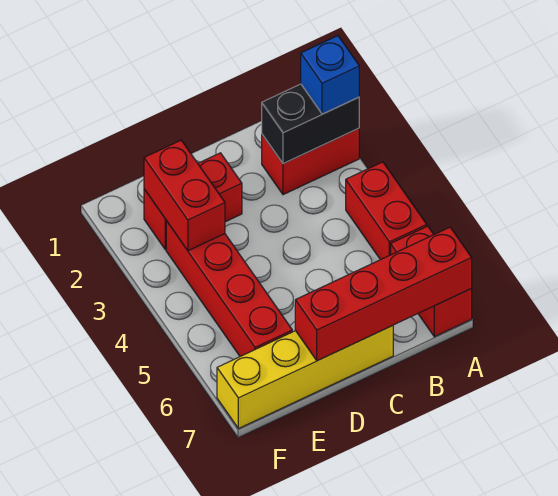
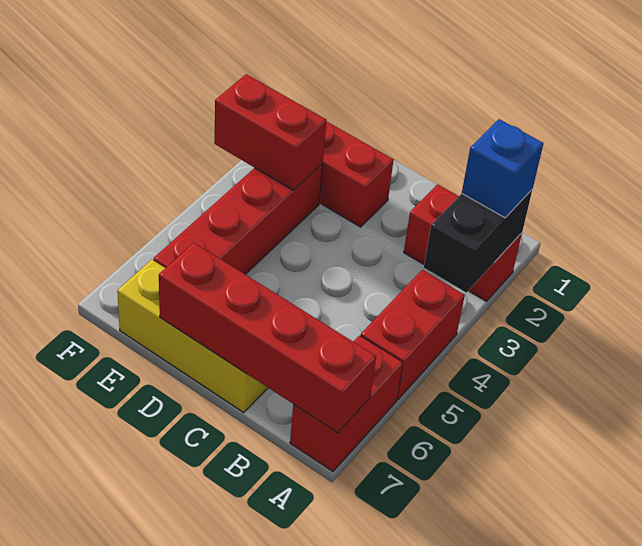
black brick A2:B2 level 2 -> black brick A2:A3 level 2
yellow brick C7:F7 level 1 -> yellow brick C7:E7 level 1
red brick E2:E3 level 2 -> red brick E3:F3 level 2

